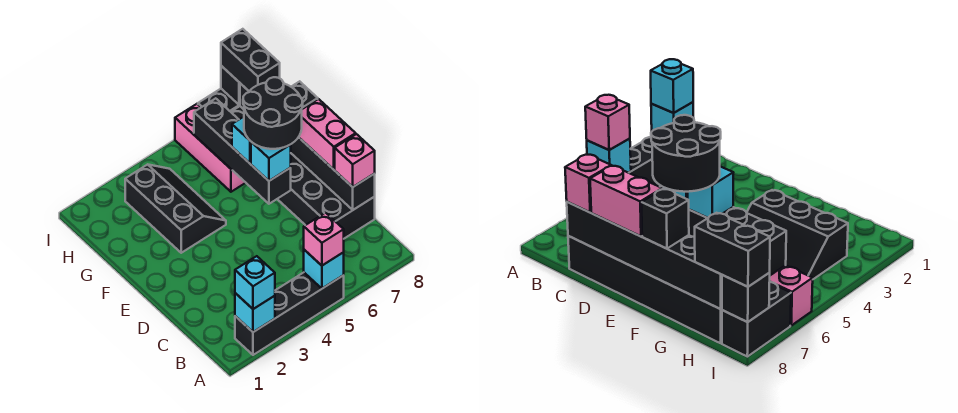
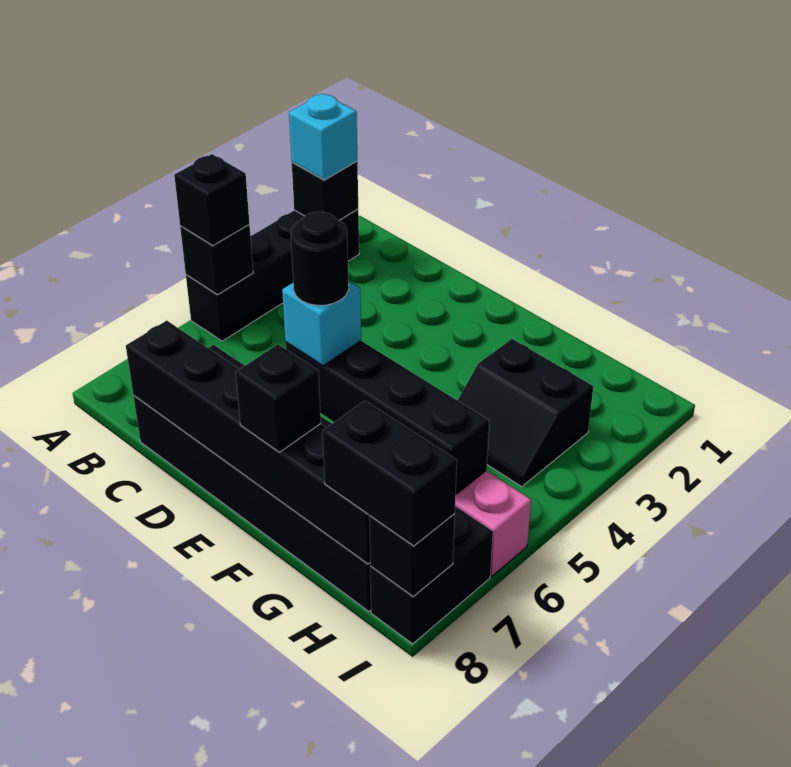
cyan brick A2 level 2 -> black brick A2 level 2
cyan brick A5 level 2 -> black brick A5 level 2
pink brick A5 level 3 -> black brick A5 level 3
pink brick C8 level 3 -> none
pink brick D8:E8 level 3 -> none
black round brick E6:F7 level 4 -> black round brick E6 level 4
black slope F3:H4 level 1 top 3 -> black slope G3:H4 level 1 top 3
cyan brick F6 level 3 -> none

